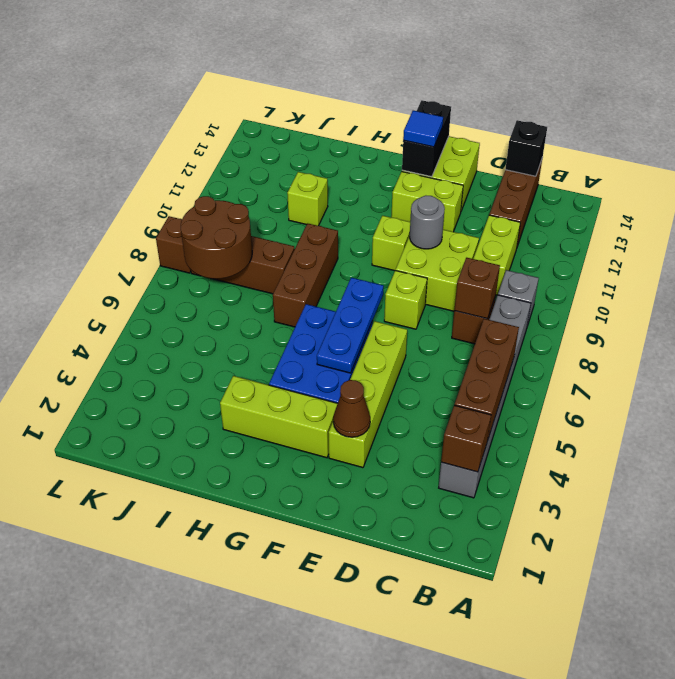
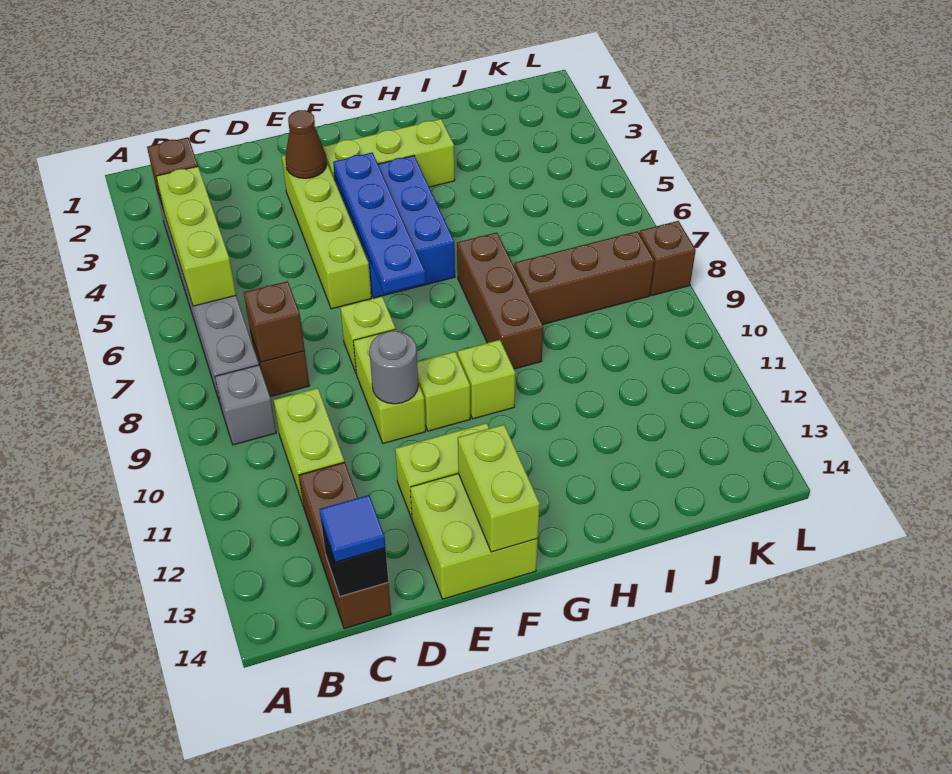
brown brick B4:B6 level 2 -> lime brick B4:B6 level 2
lime brick D9:E10 level 1 -> lime brick E9:E10 level 1
blue plate F5:F7 level 2 -> blue plate F4:F7 level 2
black brick F13:F14 level 2 -> lime brick F13:F14 level 2
blue tile F13 level 3 -> blue tile C14 level 3
lime brick I11 level 1 -> lime brick G10 level 1
brown round brick J7:K8 level 2 -> none

